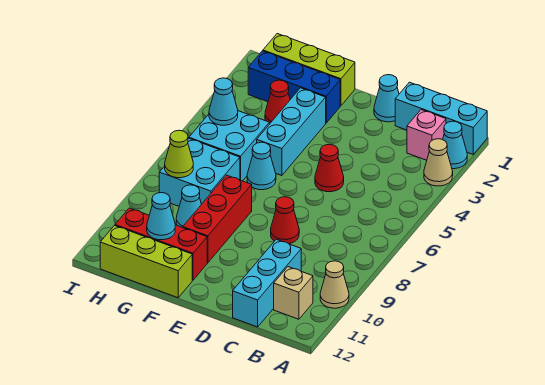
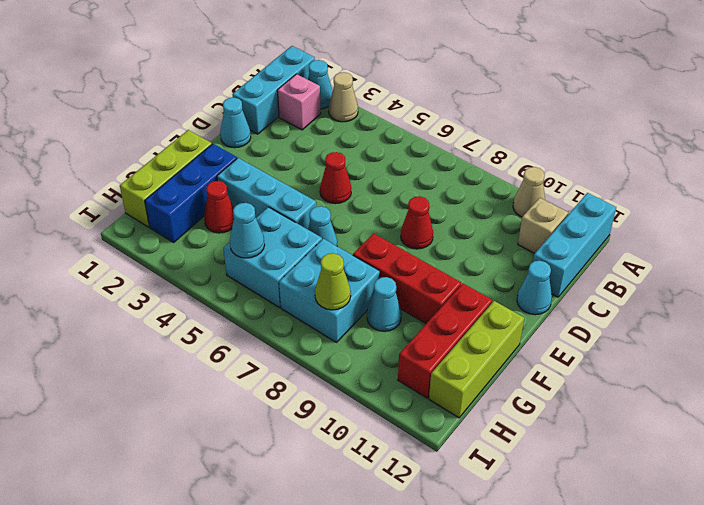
cyan brick C10:C12 level 1 -> cyan brick A12:C12 level 1
cyan cone G11 level 2 -> cyan cone D12 level 1

